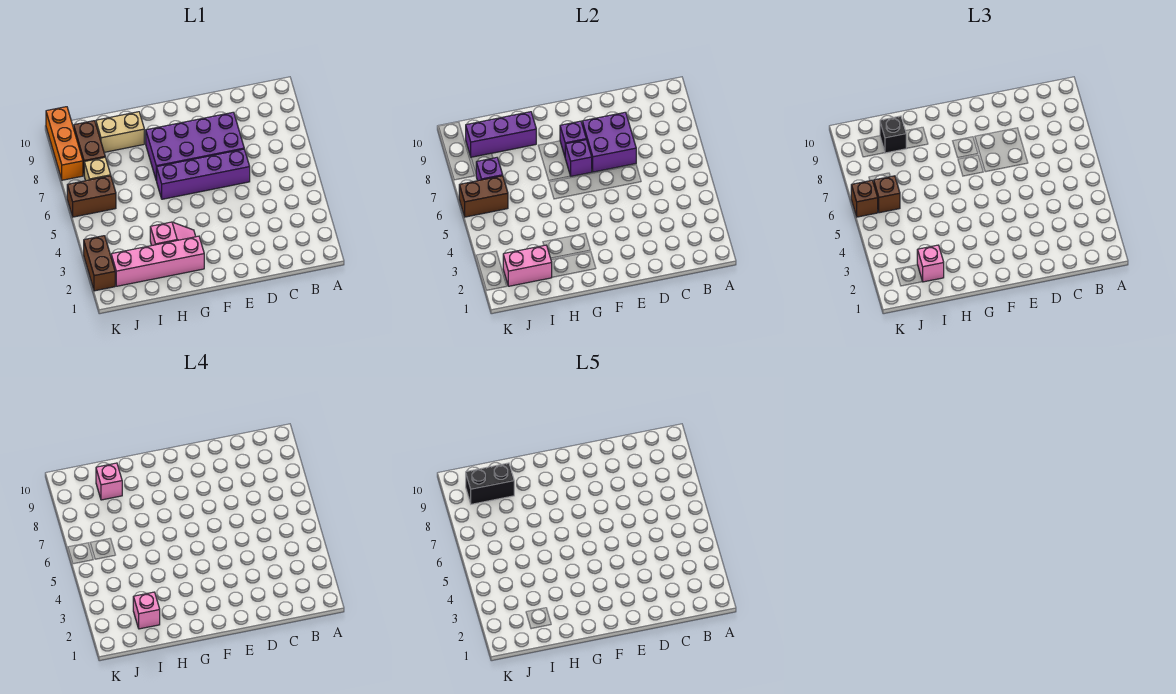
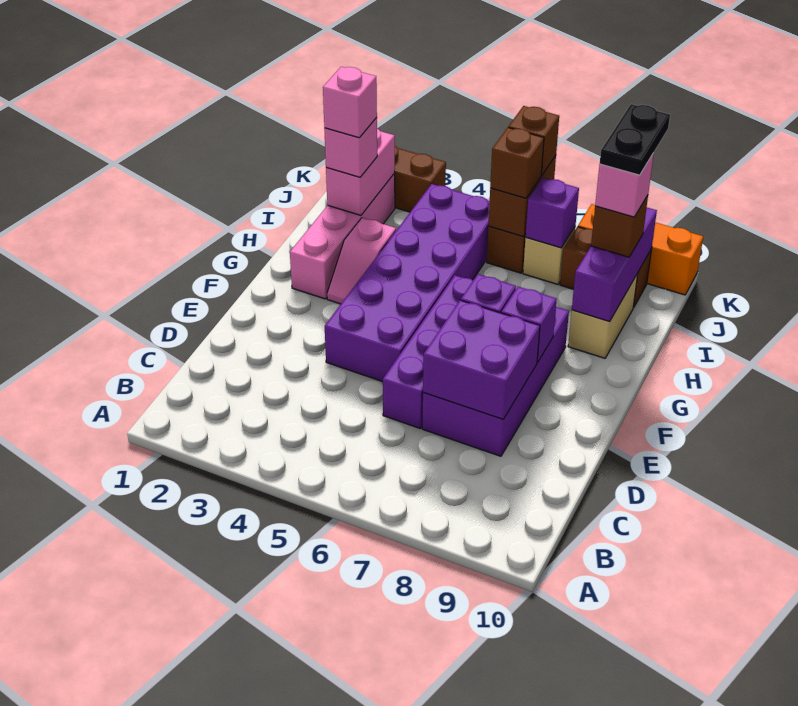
none -> purple brick E4:J5 level 1
black brick I9 level 3 -> brown brick I9 level 3
black brick I9:J9 level 5 -> black plate I9:J9 level 5

